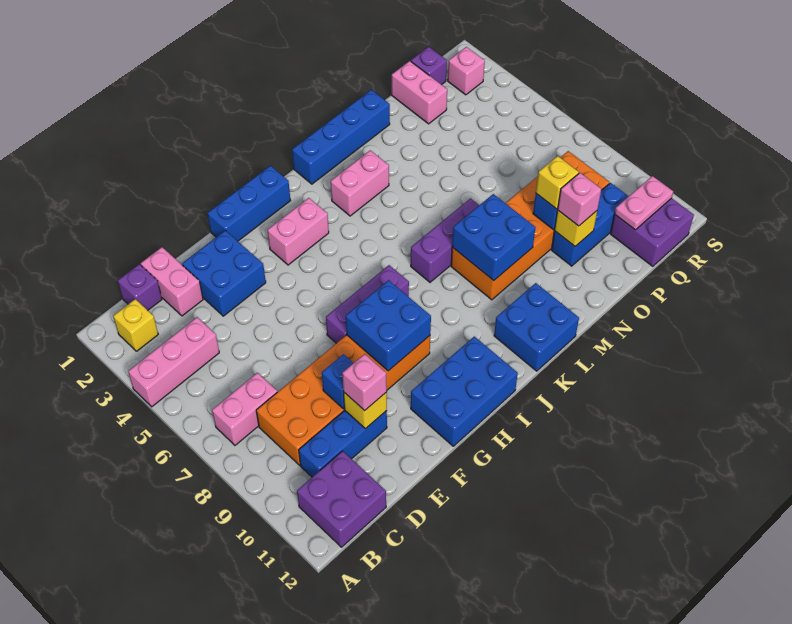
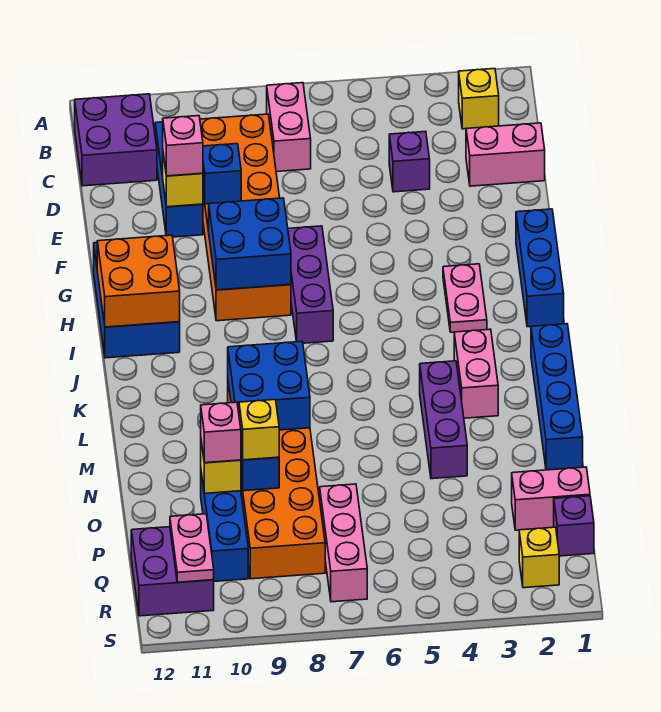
pink brick A4:C4 level 1 -> pink brick P7:R7 level 1
purple brick C1 level 1 -> purple brick D4 level 1
blue brick E2:F3 level 1 -> none
pink brick H3:I3 level 1 -> pink plate H3:I3 level 1
none -> orange brick H11:I12 level 2
purple brick K7:M7 level 1 -> purple brick L4:N4 level 1
blue brick K11:L12 level 1 -> none
pink brick R2 level 1 -> yellow brick R2 level 1

